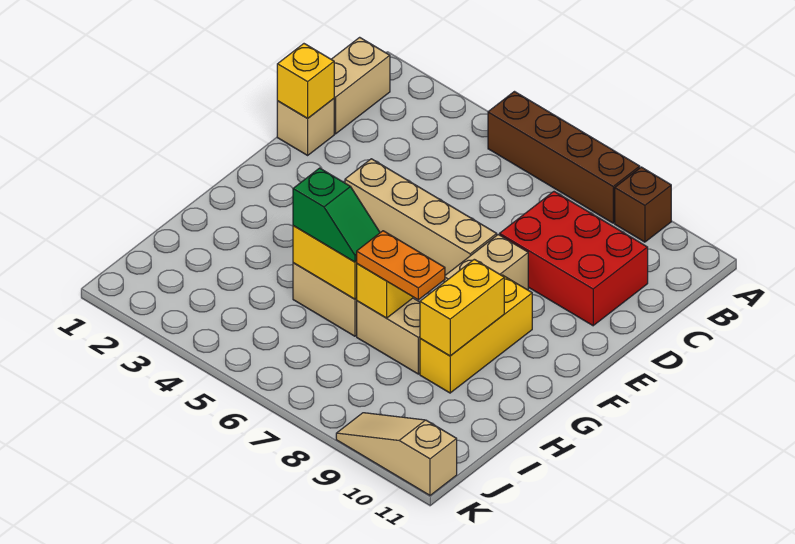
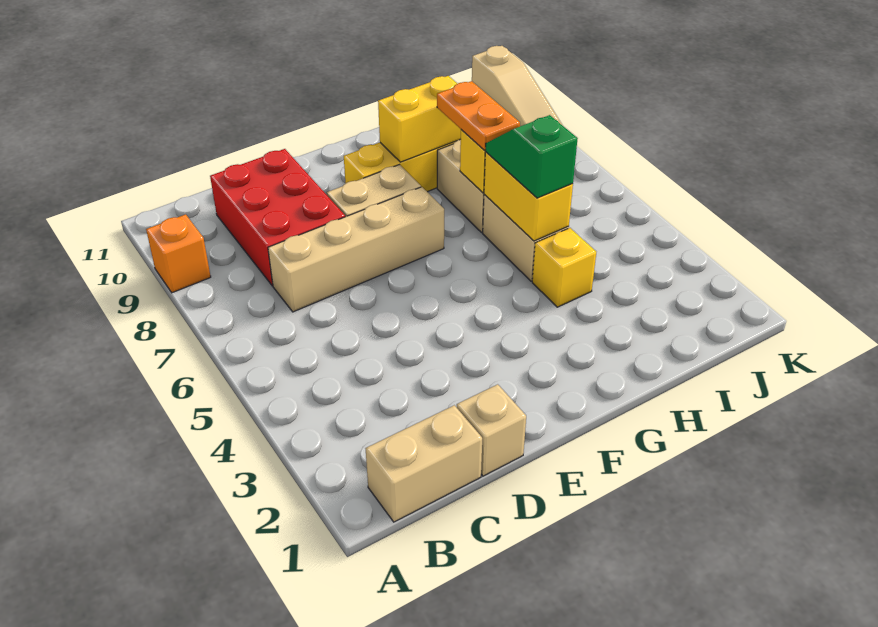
brown brick A5:A8 level 1 -> none
brown brick A9 level 1 -> orange brick A9 level 1
yellow brick D1 level 2 -> yellow brick H4 level 1
tan brick E4:E7 level 1 -> tan brick C7:F7 level 1

